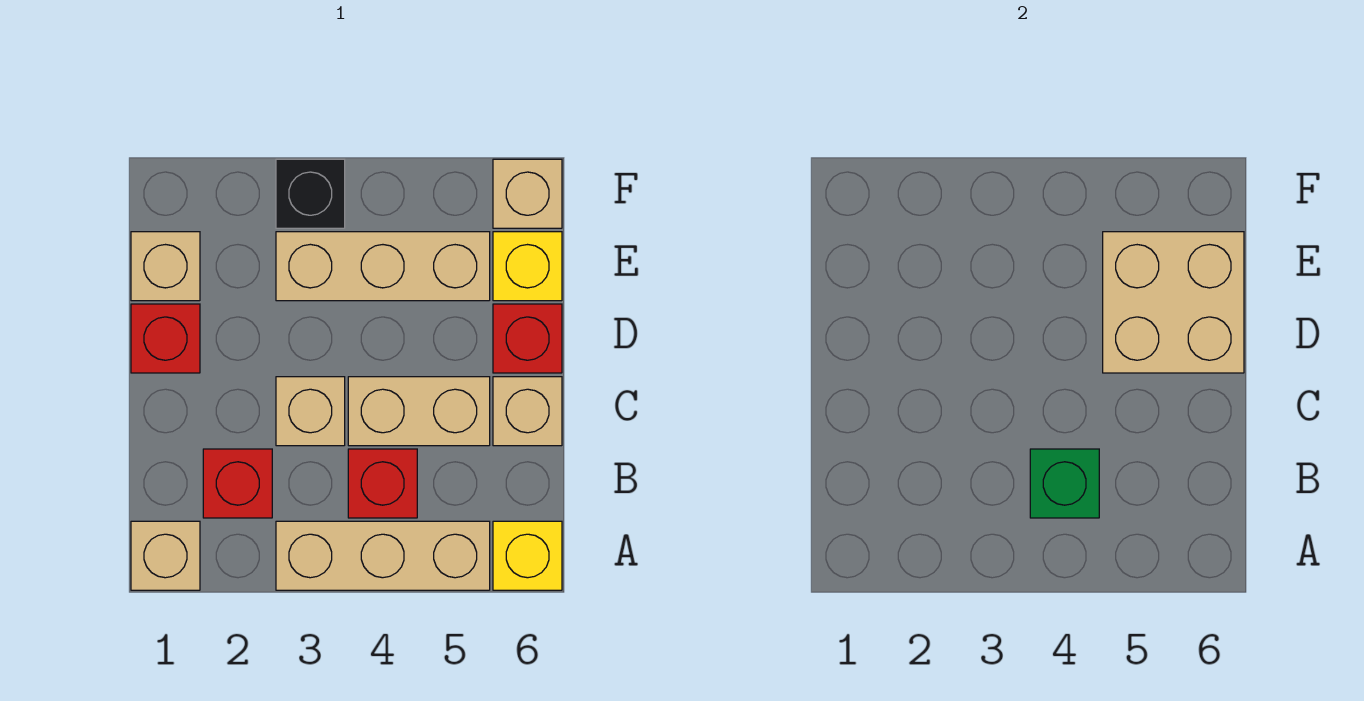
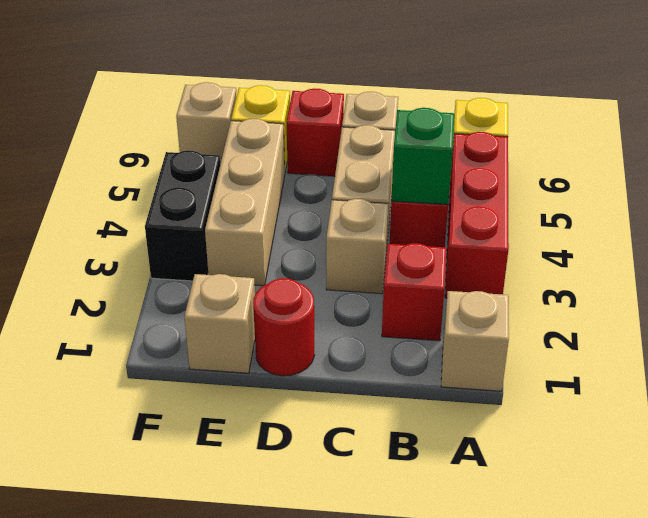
tan brick A3:A5 level 1 -> red brick A3:A5 level 1
red brick D1 level 1 -> red round brick D1 level 1
tan brick D5:E6 level 2 -> none
black brick F3 level 1 -> black brick F3:F4 level 1

